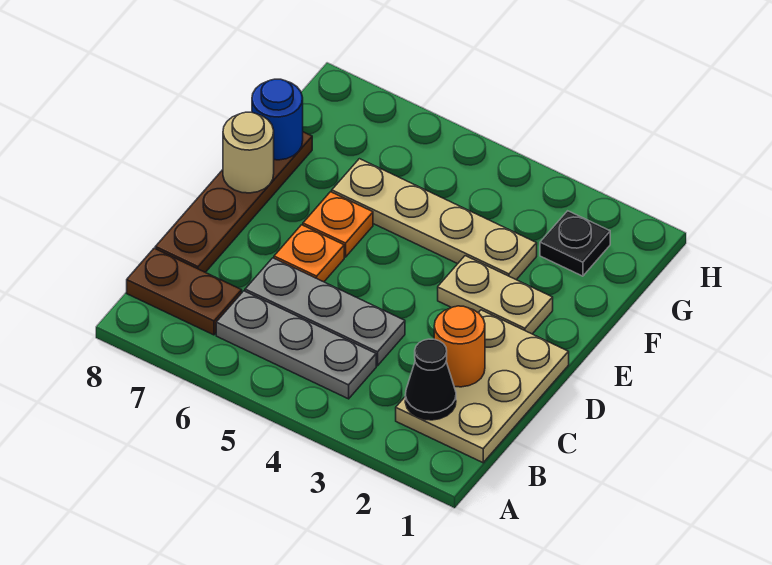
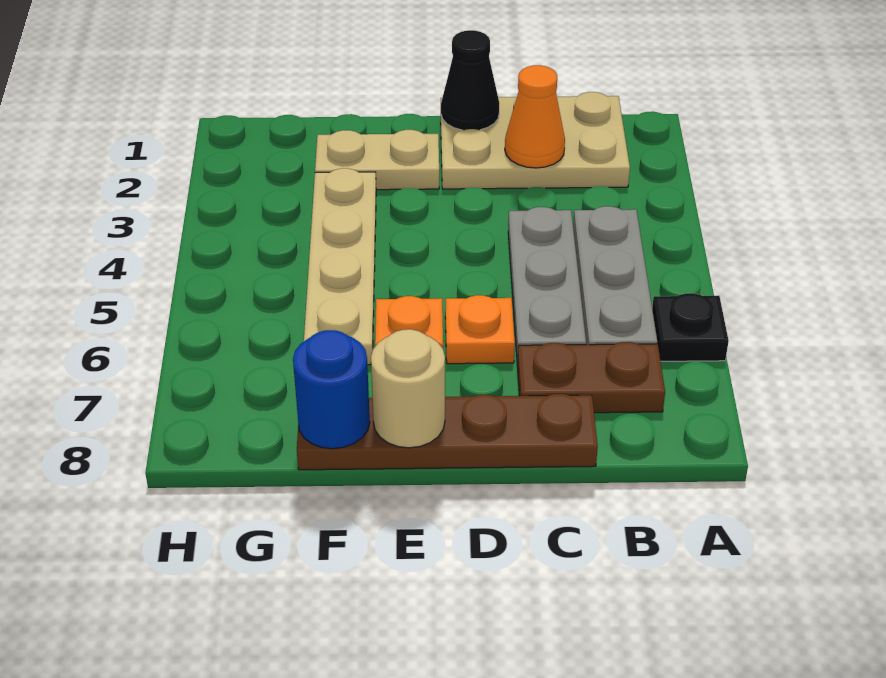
black cone B2 level 2 -> black cone D1 level 2
brown plate B7:B8 level 1 -> brown plate B7:C7 level 1
orange round brick C2 level 2 -> orange cone C2 level 2
tan plate E2:E3 level 1 -> tan plate E2:F2 level 1
black plate G2 level 1 -> black plate A6 level 1

